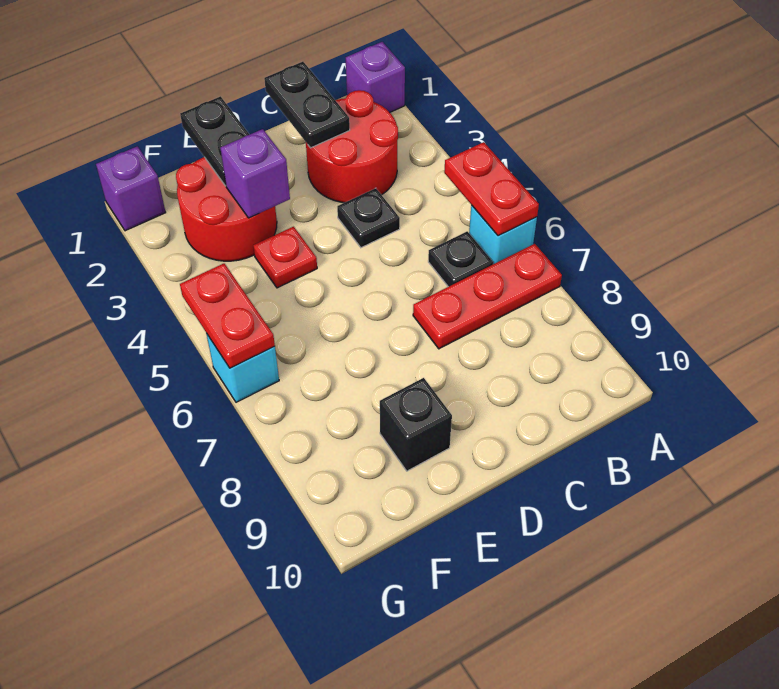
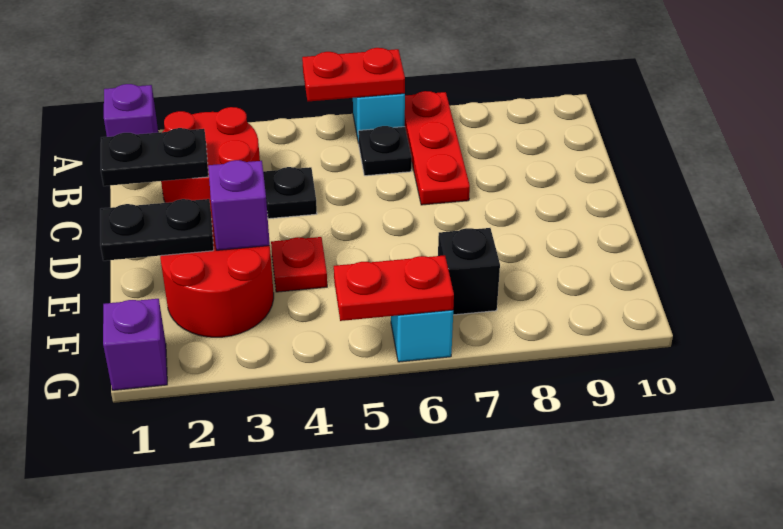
black brick E9 level 1 -> black brick F7 level 1

